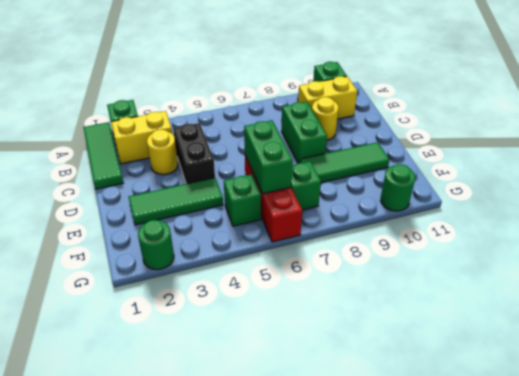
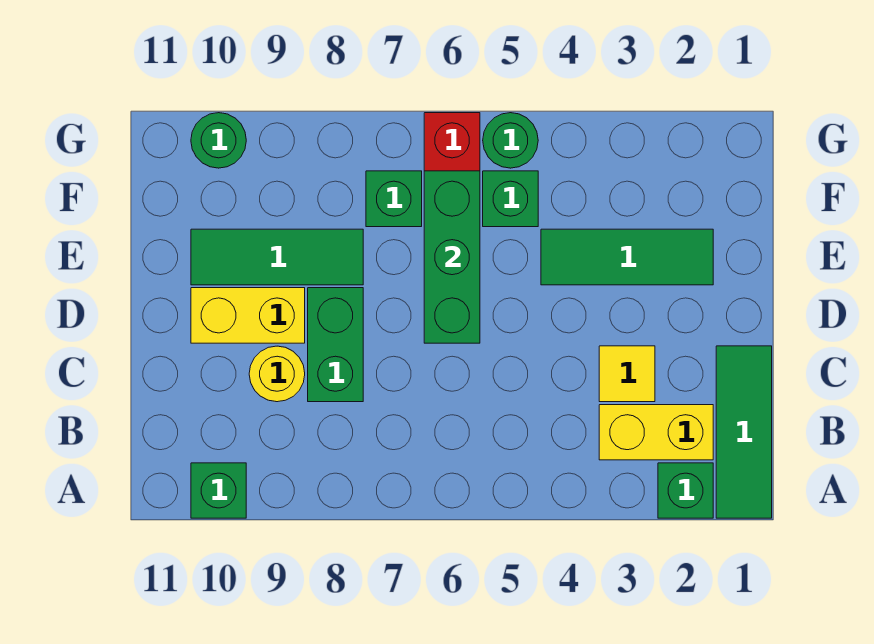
yellow brick B9:B10 level 1 -> yellow brick D9:D10 level 1
yellow round brick C3 level 1 -> yellow tile C3 level 1
black brick C4:D4 level 1 -> none
green brick E6:F6 level 2 -> green brick D6:F6 level 2
green round brick G2 level 1 -> green round brick G5 level 1

